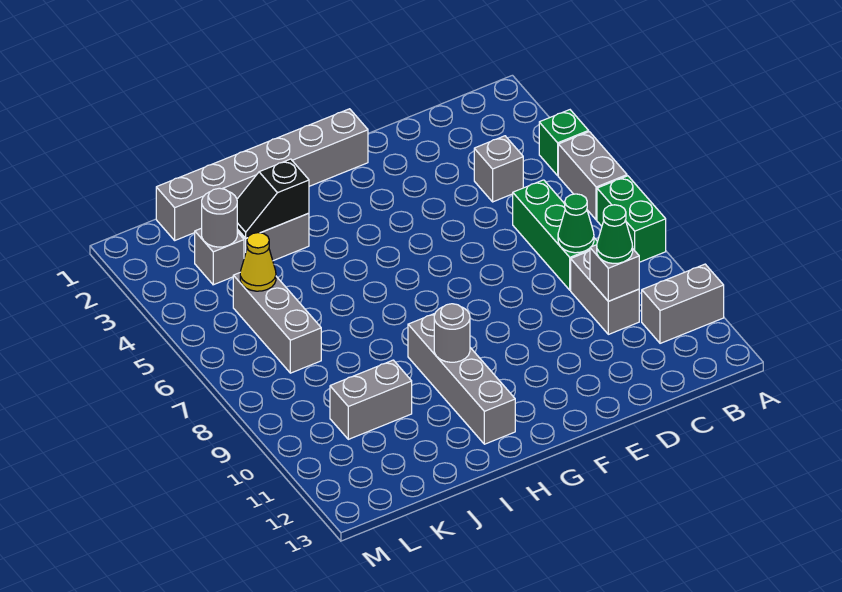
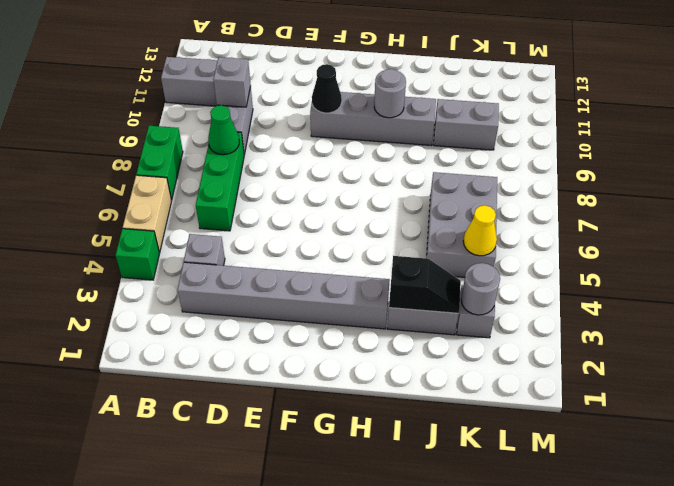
grey brick A5:A6 level 1 -> tan brick A5:A6 level 1
green cone C10 level 3 -> none
grey brick F1:K1 level 1 -> grey brick C3:H3 level 1
none -> black cone F10 level 2
grey brick H9:H12 level 1 -> grey brick F10:I10 level 1
grey brick K5:K7 level 1 -> grey brick J5:K7 level 1

